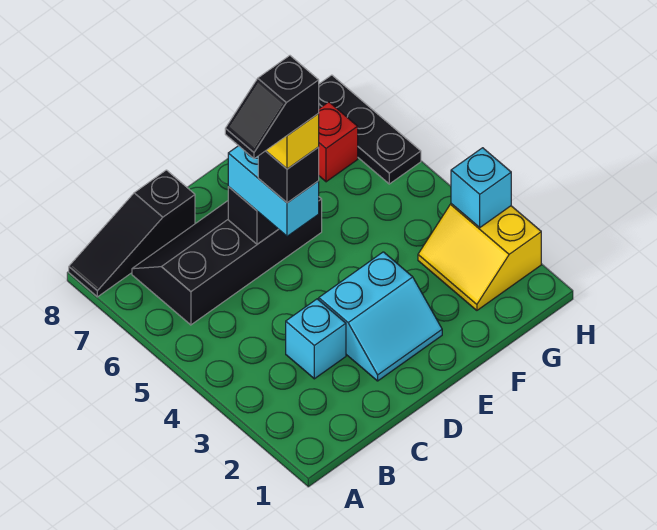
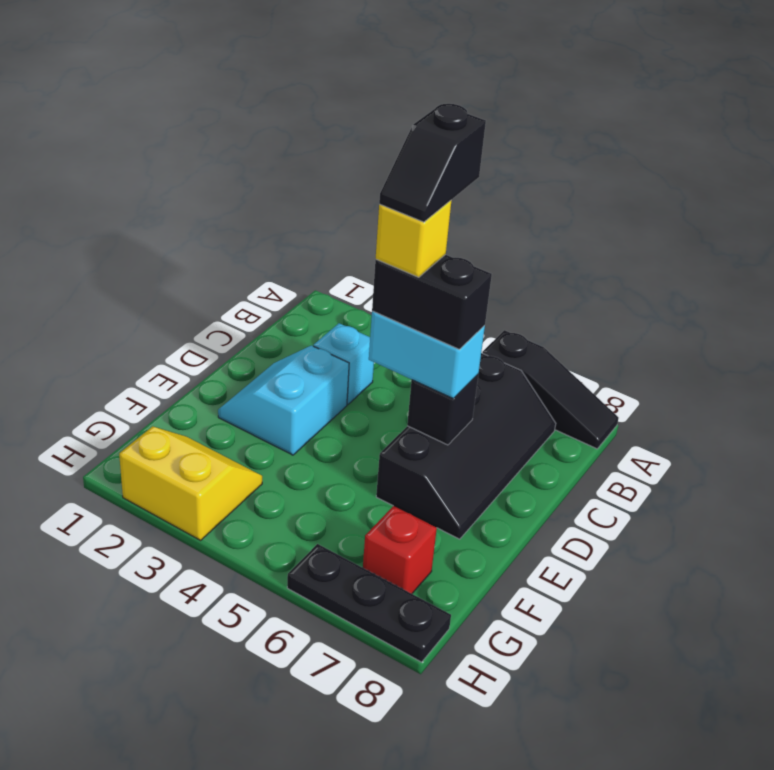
black slope A8:C8 level 1 top C -> black slope A6:A8 level 1 top 6
black slope C5:D5 level 6 top D -> black slope C5:D5 level 6 top C
black brick D5 level 4 -> black brick D5:D6 level 4
cyan brick H3 level 2 -> none

